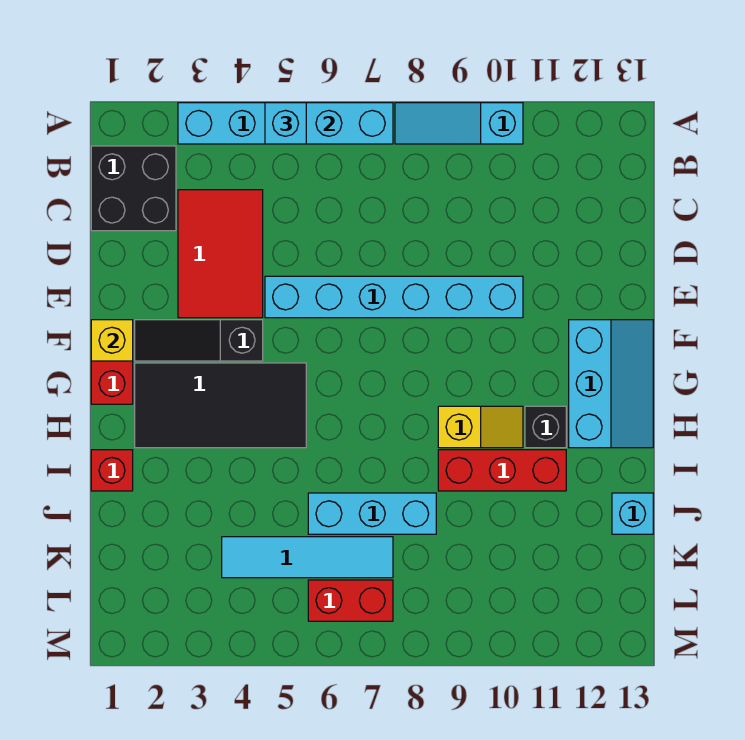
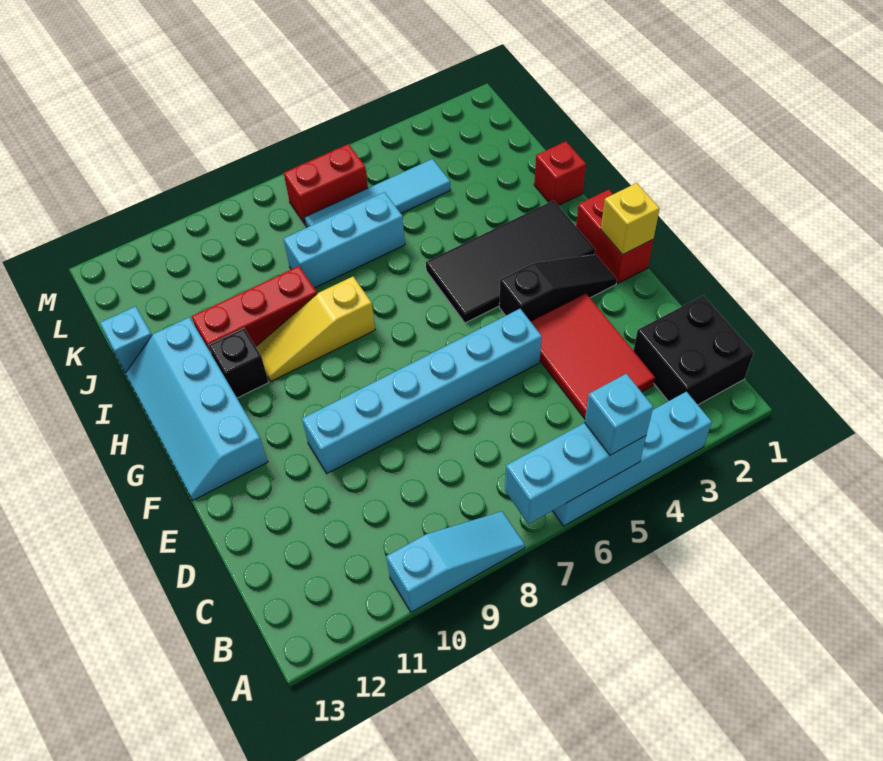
cyan slope F12:H13 level 1 top 12 -> cyan slope F12:I13 level 1 top 12
yellow slope H9:H10 level 1 top 9 -> yellow slope H8:H10 level 1 top 8

